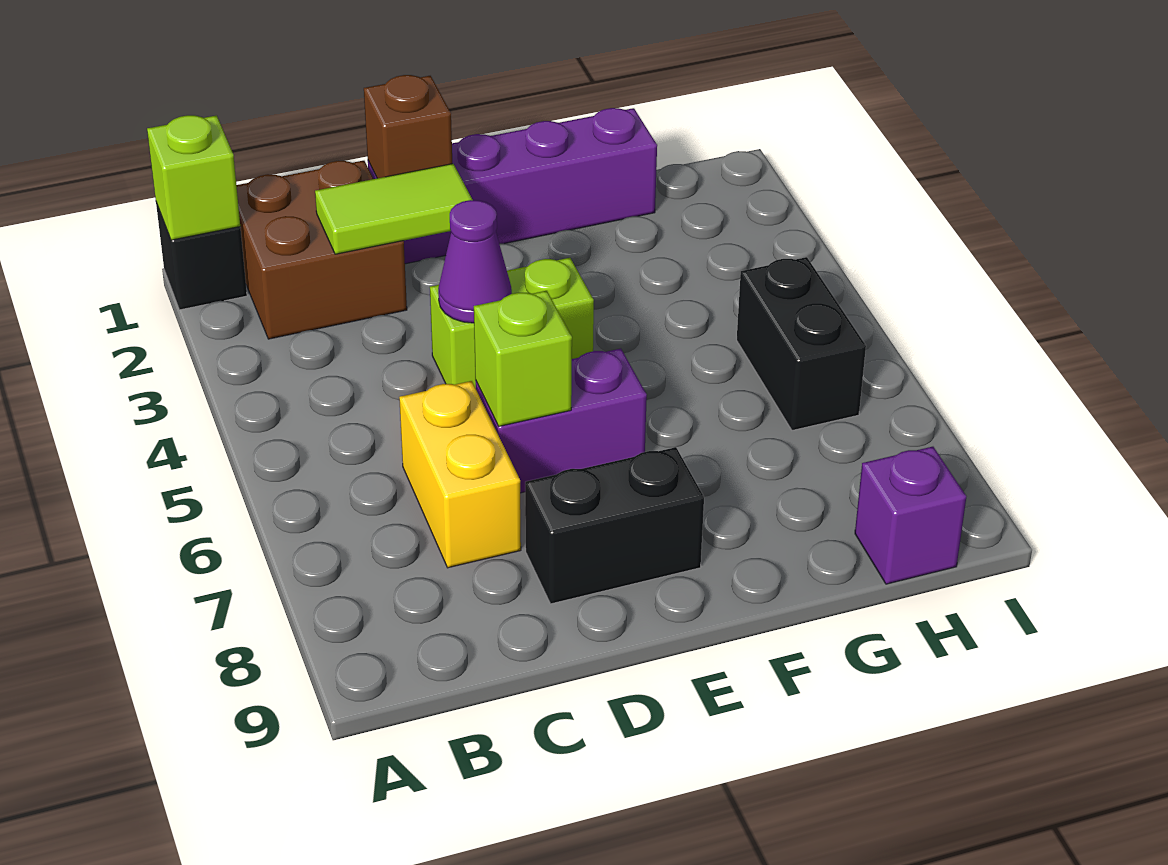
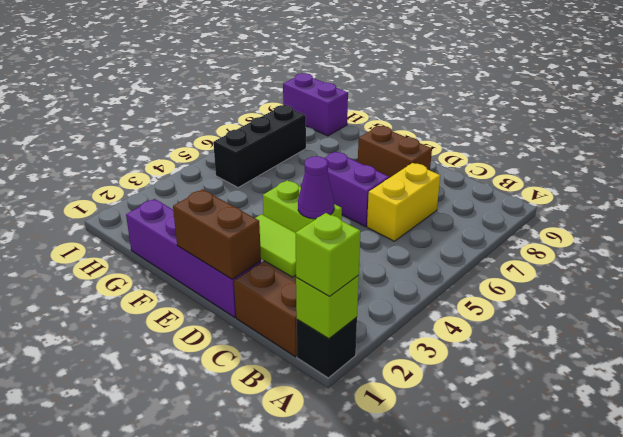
brown brick D1 level 2 -> brown brick D1:E1 level 2
lime brick D6 level 2 -> lime brick A1 level 3
black brick D8:E8 level 1 -> brown brick D8:E8 level 1
black brick H5:H6 level 1 -> black brick H5:H7 level 1
purple brick H9 level 1 -> purple brick H9:I9 level 1

